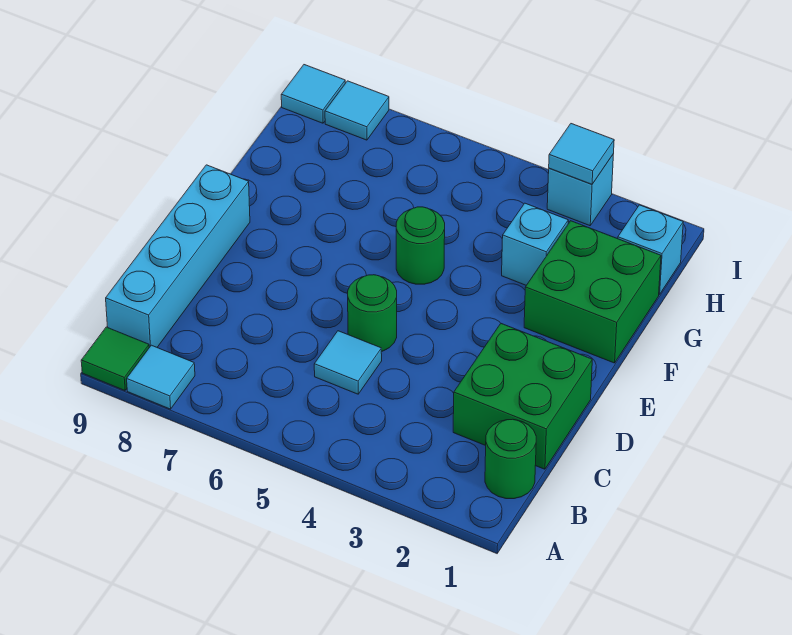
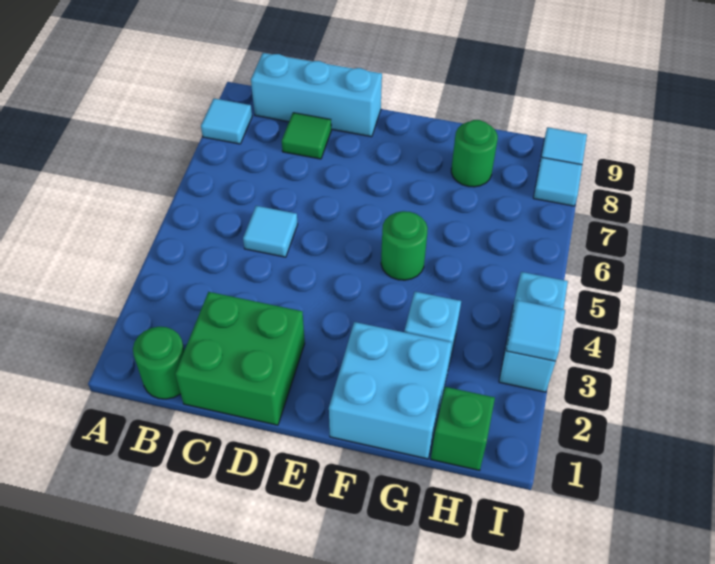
green tile A9 level 1 -> green tile C8 level 1
cyan brick B9:E9 level 1 -> cyan brick B9:D9 level 1
green round brick D5 level 1 -> green round brick G8 level 1
green brick F1:G2 level 1 -> cyan brick F1:G2 level 1
cyan brick H1 level 1 -> green brick H1 level 1
cyan brick I3 level 1 -> cyan brick I3:I4 level 1

